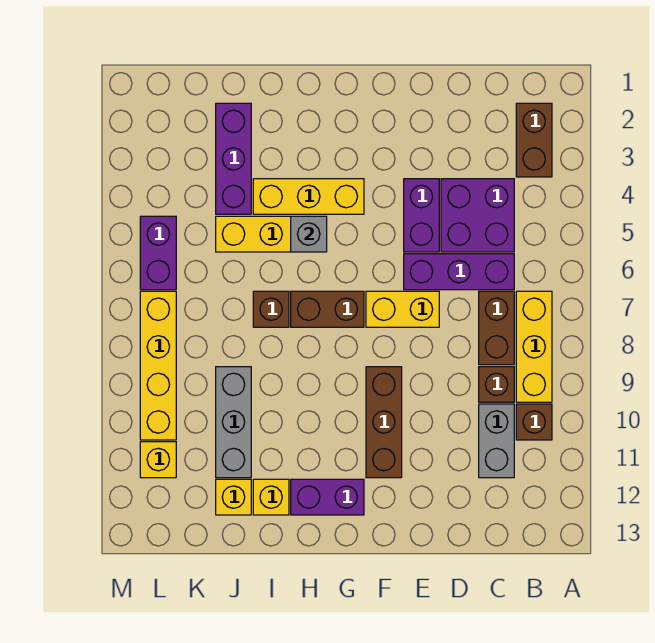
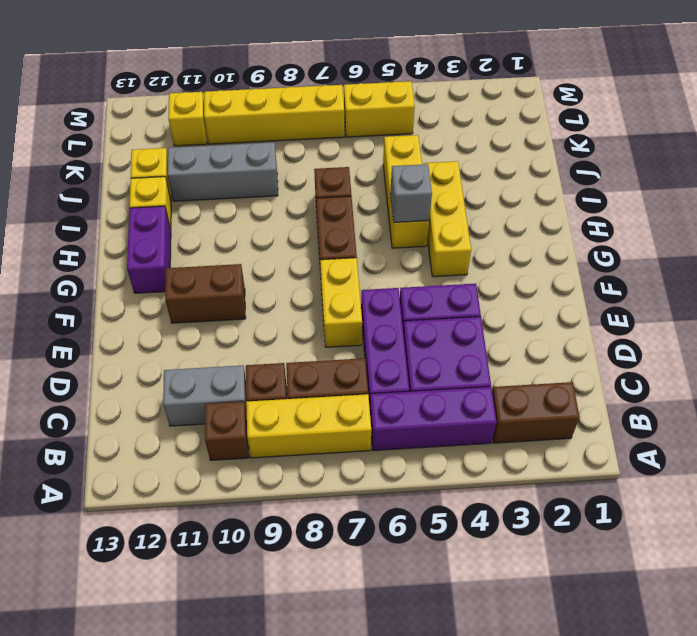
brown brick F9:F11 level 1 -> brown brick F10:F11 level 1
purple brick J2:J4 level 1 -> purple brick B4:B6 level 1
purple brick L5:L6 level 1 -> yellow brick L5:L6 level 1

